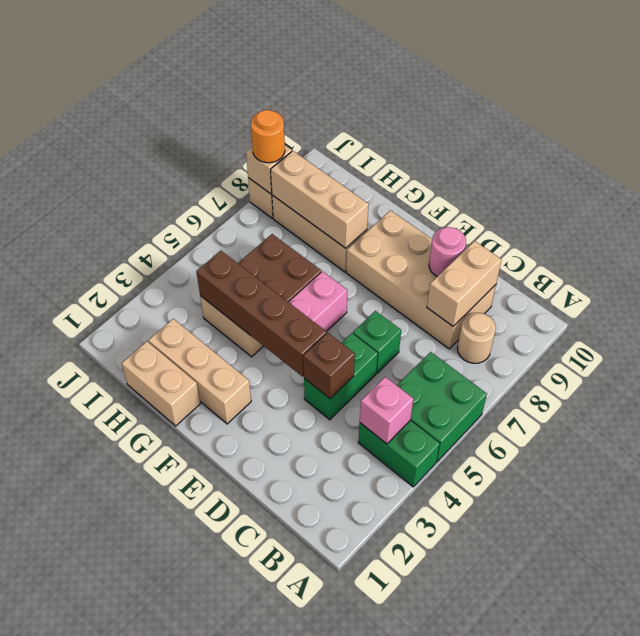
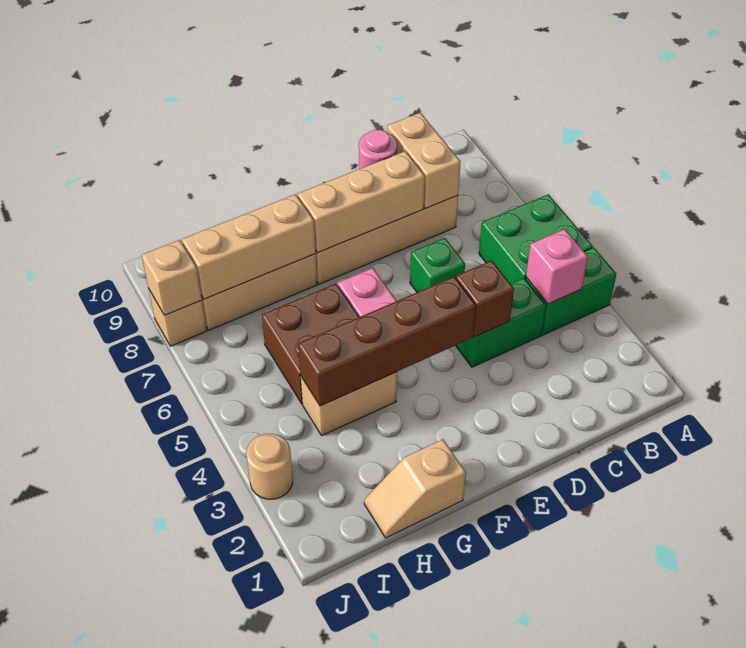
tan round brick B8 level 1 -> tan round brick J3 level 1
green brick D4:D5 level 1 -> green brick C4:D4 level 1
tan brick F2:H2 level 1 -> tan brick D8:F8 level 2
tan brick G1:H1 level 1 -> tan slope G1:H1 level 1 top G
orange round brick J8 level 3 -> none

